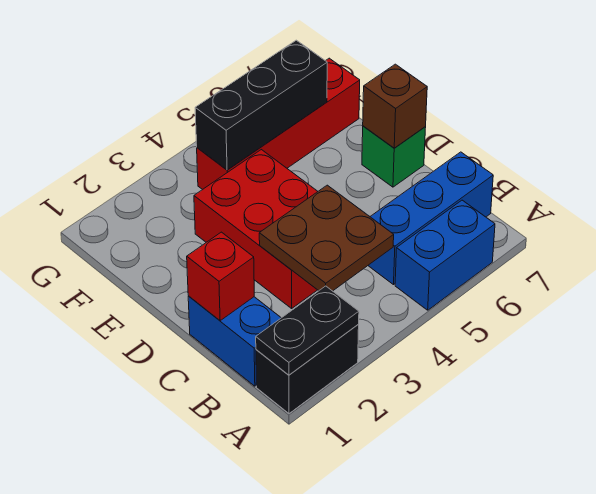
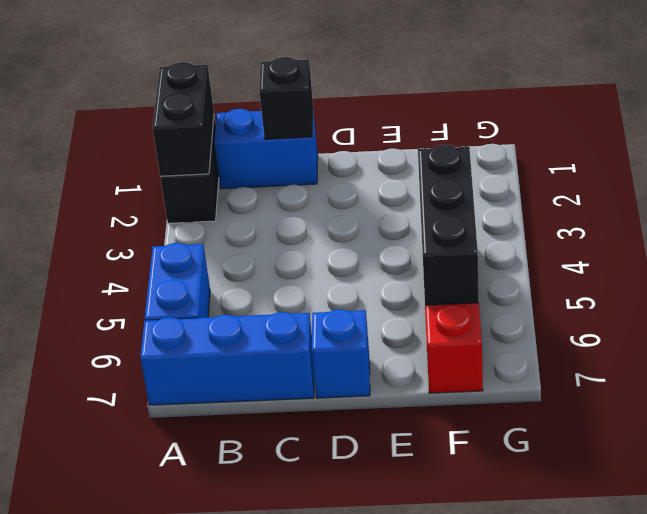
black plate A1:A2 level 2 -> black brick A1:A2 level 2
brown plate B3:C4 level 2 -> none
blue brick B5:B7 level 1 -> blue brick A7:C7 level 1
red brick C1 level 2 -> black brick C1 level 2
red brick C3:E4 level 1 -> none
green brick D7 level 1 -> blue brick D7 level 1
brown brick D7 level 2 -> none

